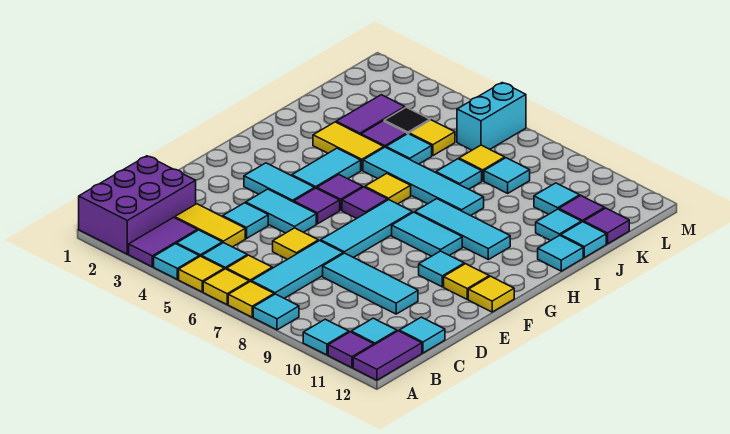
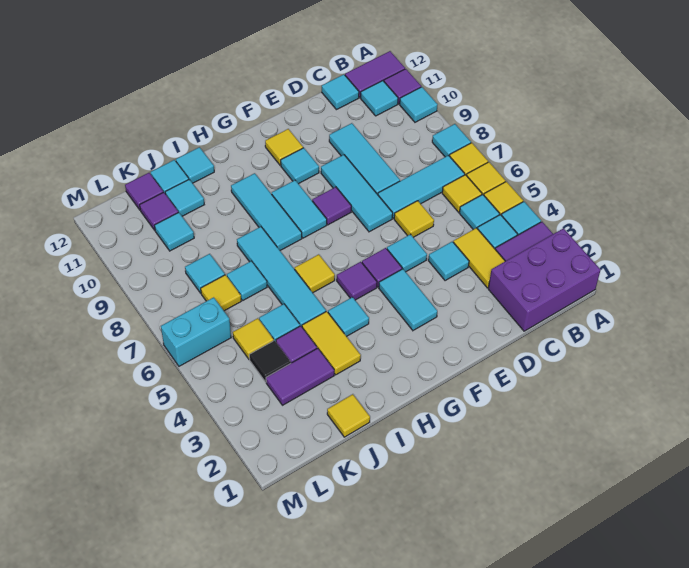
cyan tile E4:E5 level 1 -> cyan tile E5 level 1
cyan tile E7:G7 level 1 -> cyan tile E7:E9 level 1
yellow tile F12 level 1 -> yellow tile J1 level 1
cyan tile G4:H4 level 1 -> cyan tile H4 level 1
purple tile G6 level 1 -> purple tile F8 level 1

